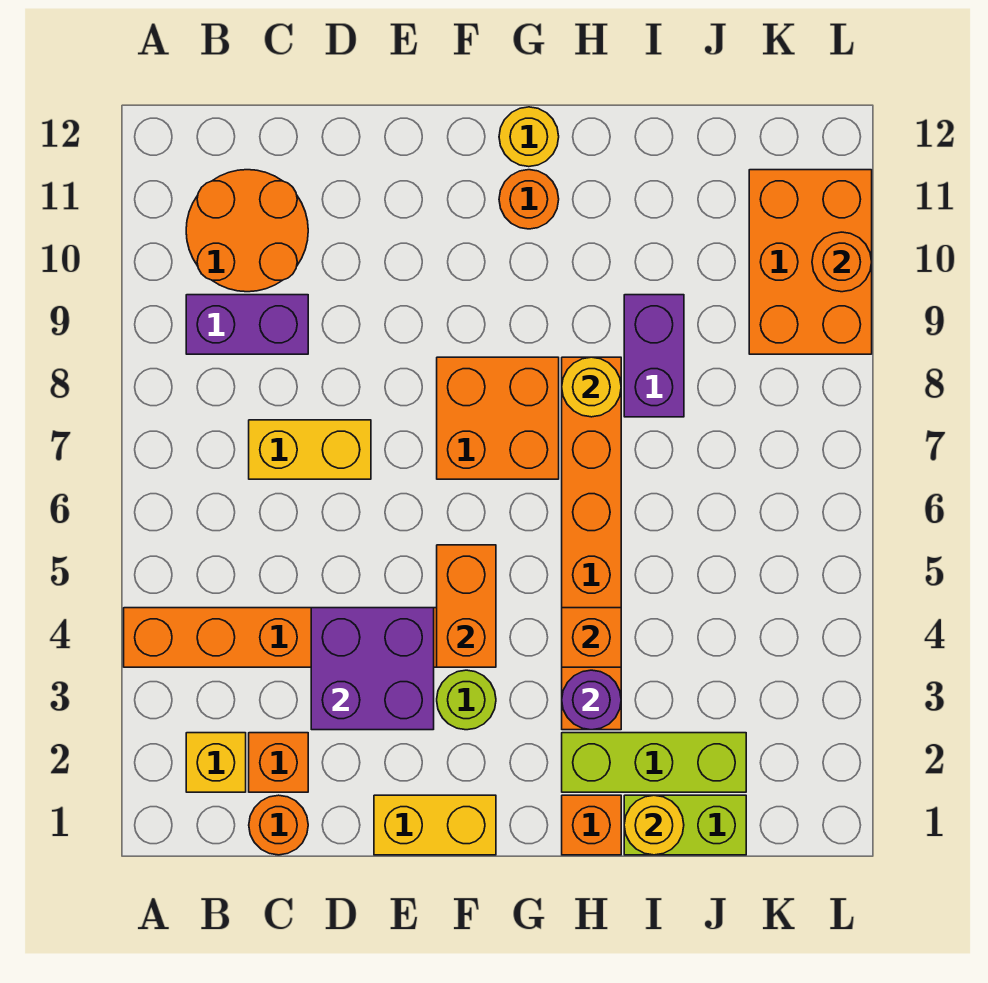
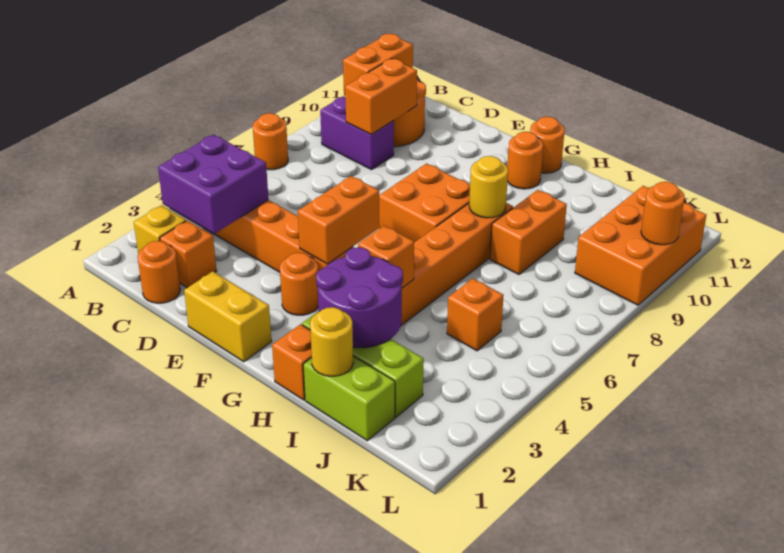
none -> orange round brick A7 level 1
none -> orange brick B10:B11 level 2
yellow brick C7:D7 level 1 -> none
none -> orange brick C9:C10 level 2
purple brick D3:E4 level 2 -> purple brick B3:C4 level 2
lime round brick F3 level 1 -> orange round brick F3 level 1
yellow round brick G12 level 1 -> orange round brick G12 level 1
purple round brick H3 level 2 -> purple round brick H2:I3 level 2
purple brick I8:I9 level 1 -> orange brick I8:I9 level 1
none -> orange brick J5 level 1

